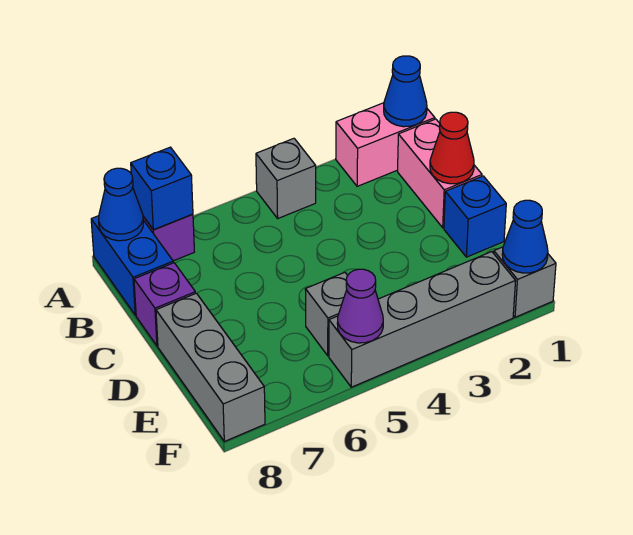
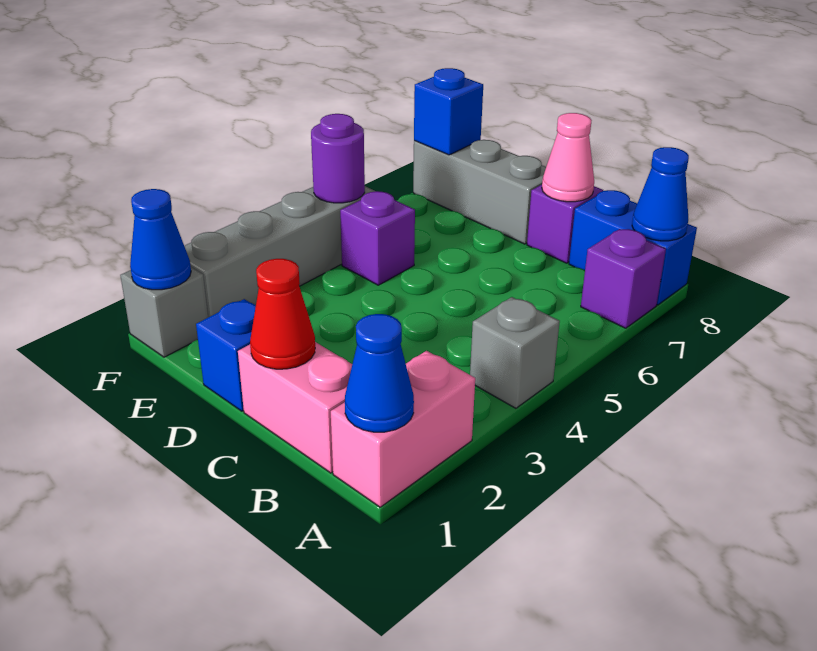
blue brick A7 level 2 -> blue brick F8 level 2
none -> pink cone C8 level 2
grey brick E5 level 1 -> purple brick E5 level 1
purple cone F5 level 2 -> purple round brick F5 level 2

